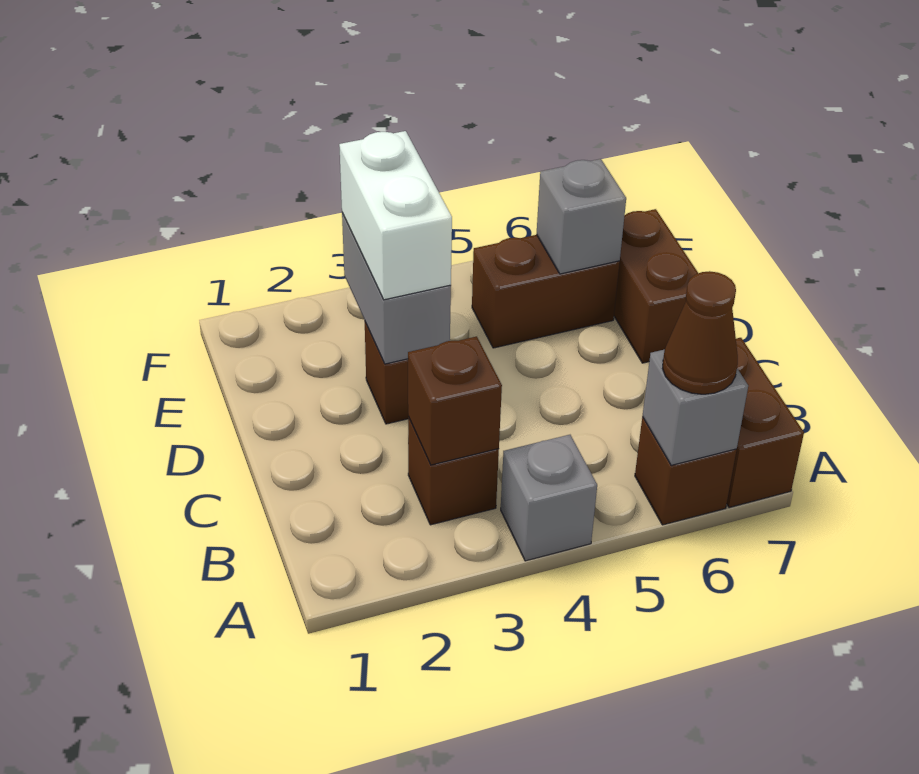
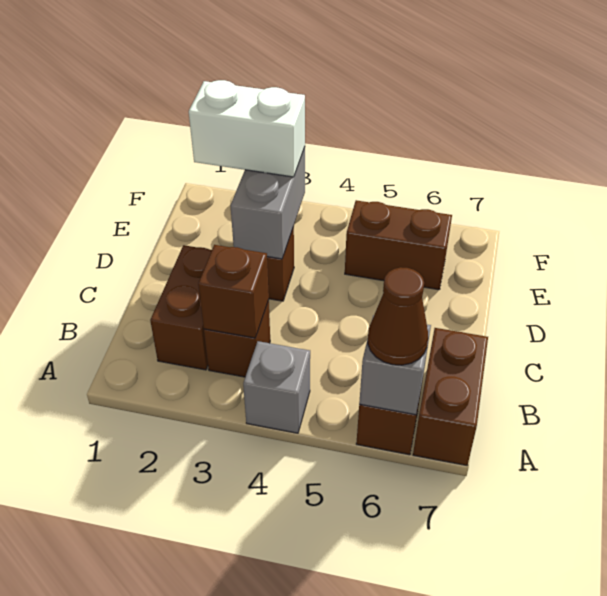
white brick D3:E3 level 3 -> white brick E2:E3 level 3
brown brick D7:E7 level 1 -> brown brick B2:C2 level 1
grey brick E6 level 2 -> none

